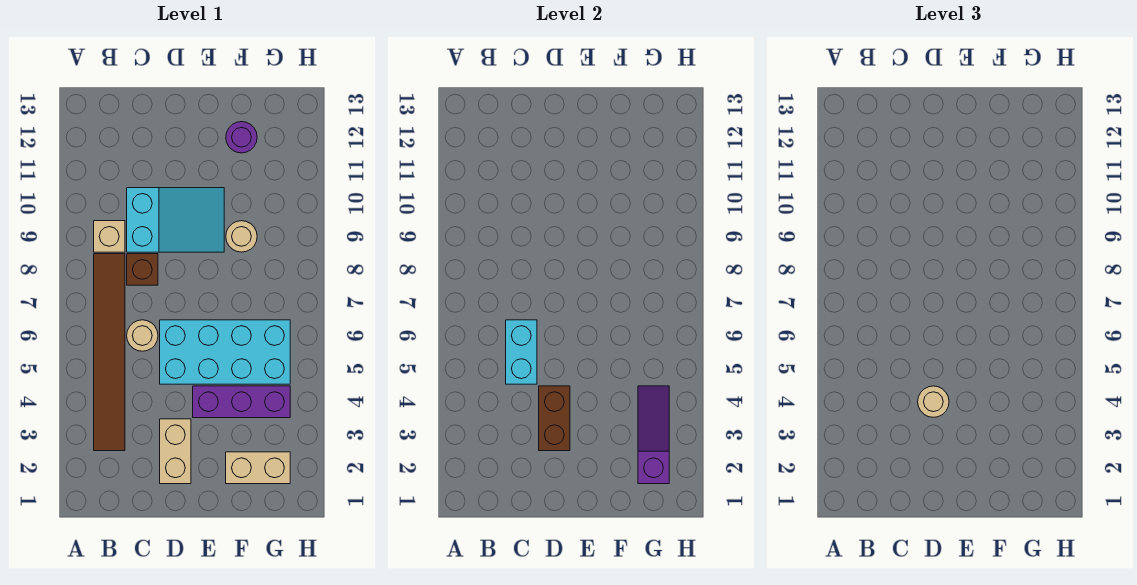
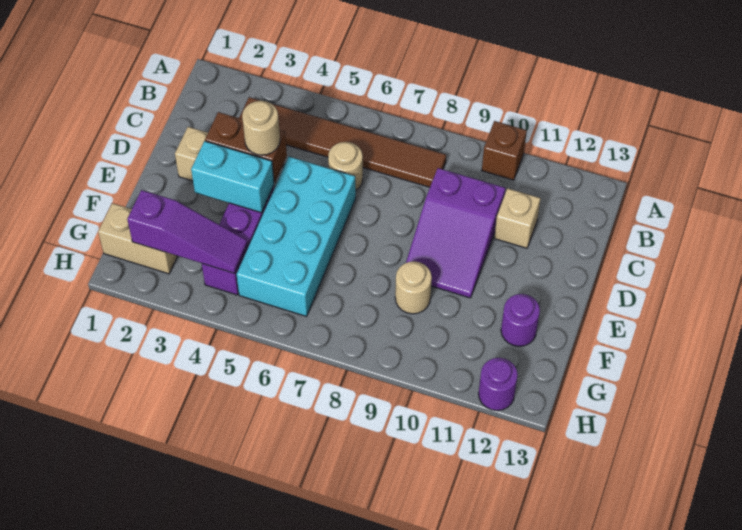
tan brick B9 level 1 -> tan brick C11 level 1
cyan brick C5:C6 level 2 -> cyan brick E3:E4 level 2
brown brick C8 level 1 -> brown brick A10 level 1
cyan slope C9:E10 level 1 top C -> purple slope C9:E10 level 1 top C
tan brick F2:G2 level 1 -> tan brick G1:G2 level 1
none -> purple round brick H12 level 1

